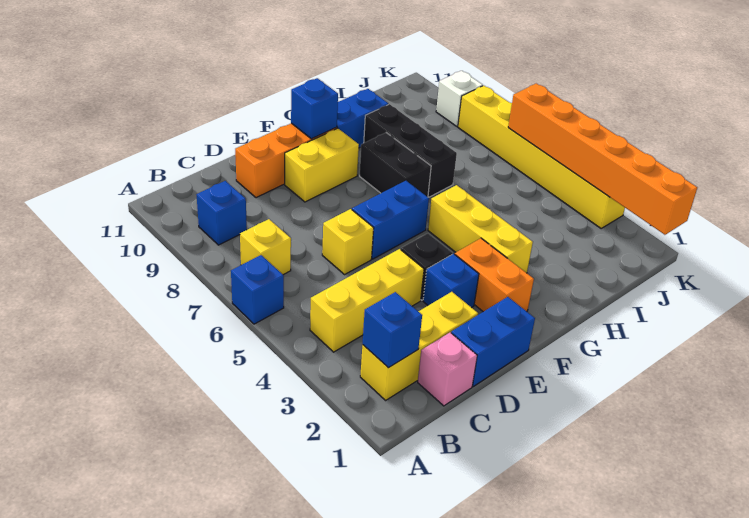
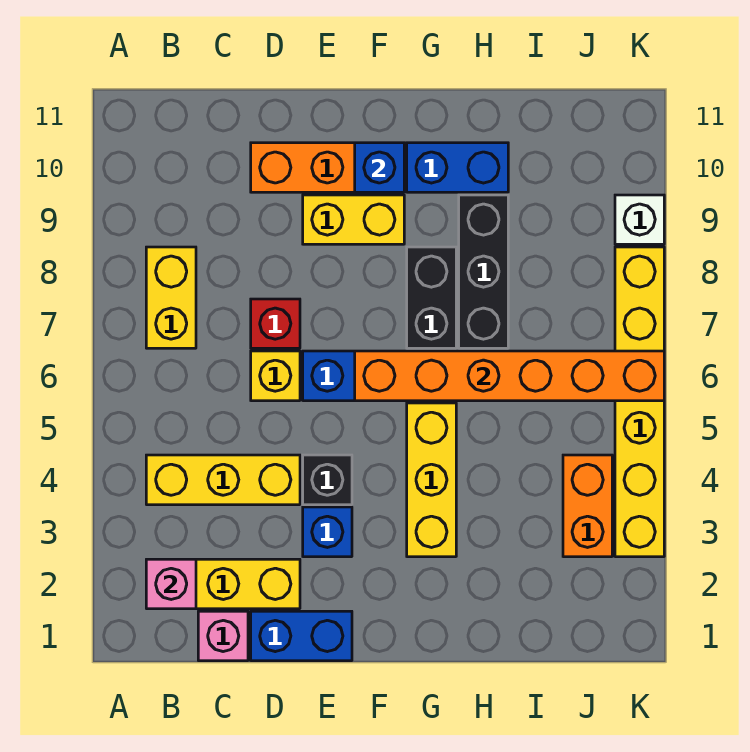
blue brick A6 level 1 -> none
blue brick B2 level 2 -> pink brick B2 level 2
yellow brick B7 level 1 -> yellow brick B7:B8 level 1
blue brick B9 level 1 -> none
none -> red brick D7 level 1
orange brick F2:F3 level 1 -> orange brick J3:J4 level 1
orange brick K1:K6 level 2 -> orange brick F6:K6 level 2

